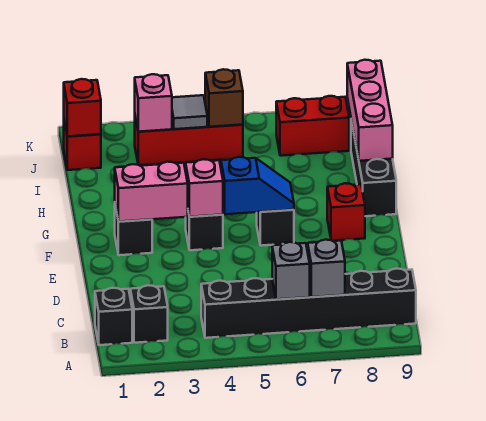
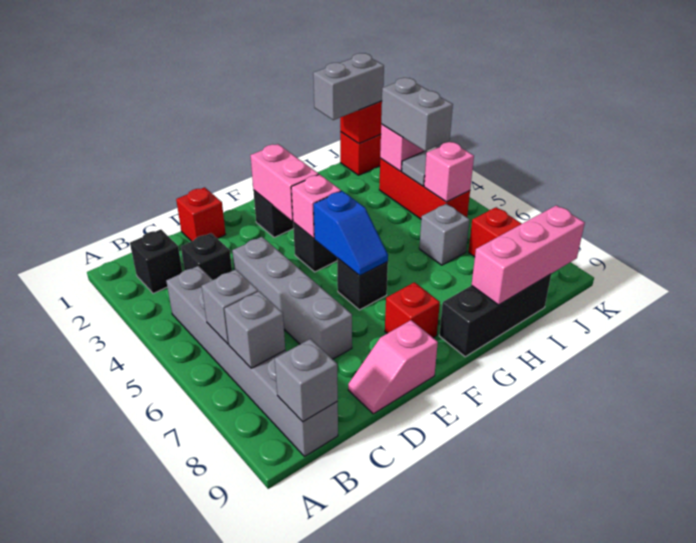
black brick B1 level 1 -> black brick C3 level 1
black brick B4:B9 level 1 -> grey brick B4:B9 level 1
none -> grey brick B9 level 2
none -> red brick D1 level 1
none -> grey brick D4:D7 level 1
none -> pink slope D9:E9 level 1 top E
none -> grey brick I1:J1 level 3
none -> grey brick I6 level 1
none -> grey brick J3:J4 level 3
brown brick J5 level 2 -> pink brick J5 level 2

